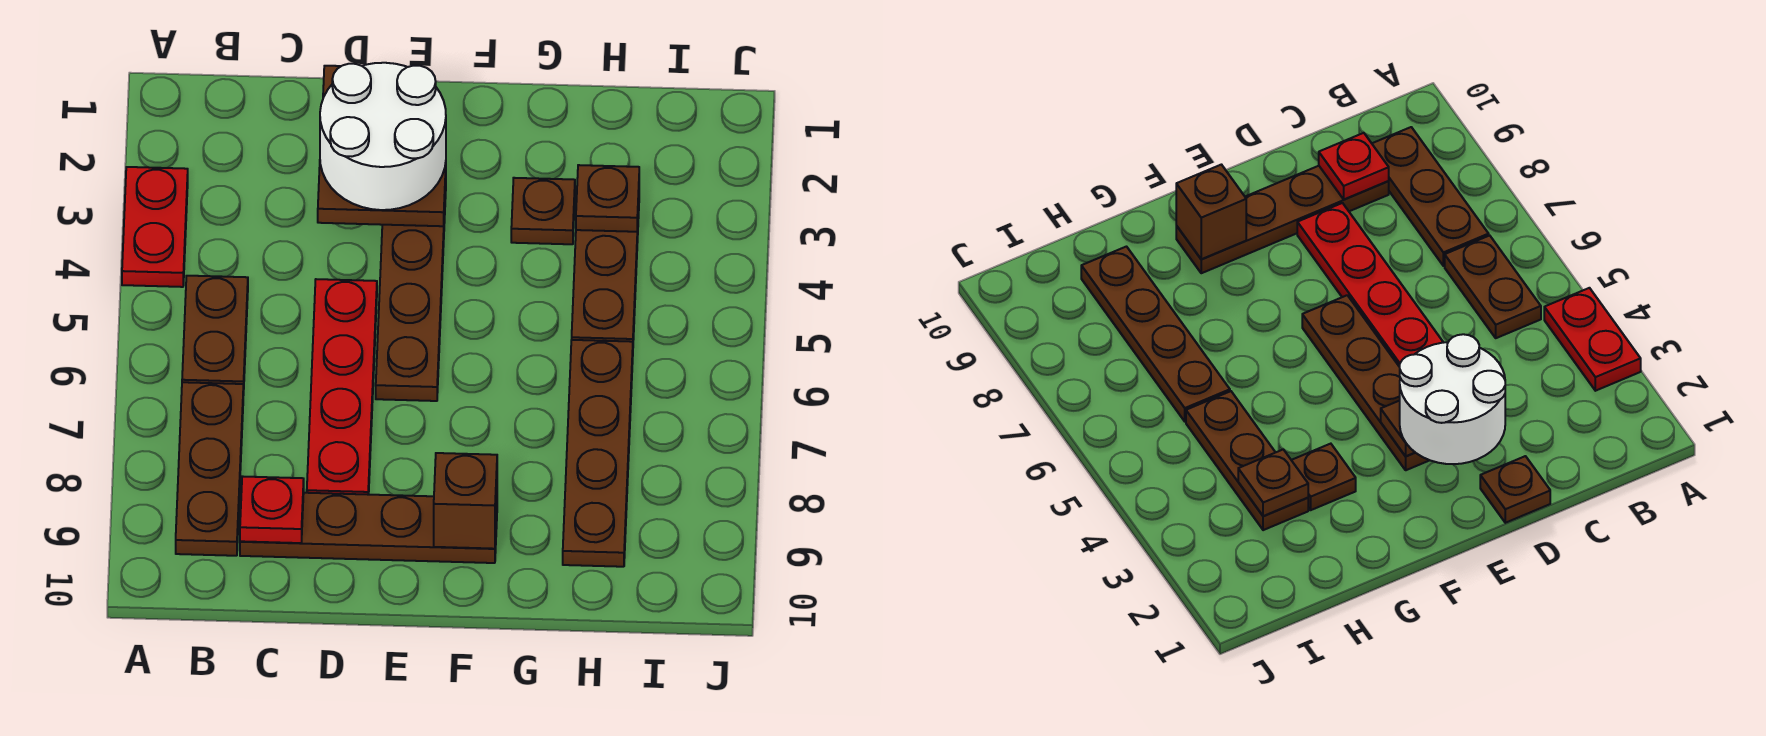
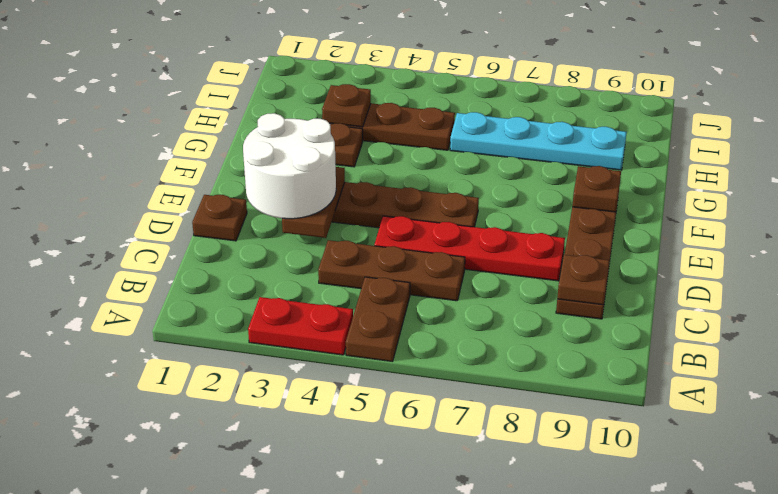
brown plate B5:B6 level 1 -> brown plate A5:B5 level 1
brown plate B7:B9 level 1 -> brown plate C4:C6 level 1
red plate C9 level 2 -> brown plate C9 level 2
brown brick F9 level 2 -> brown plate F9 level 2
brown plate H6:H9 level 1 -> cyan plate H6:H9 level 1

